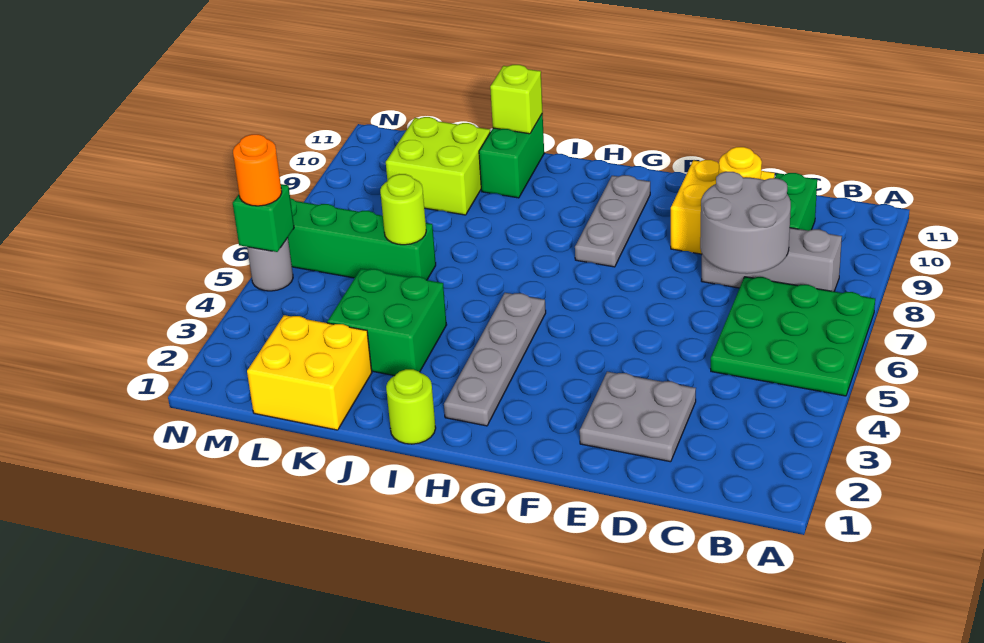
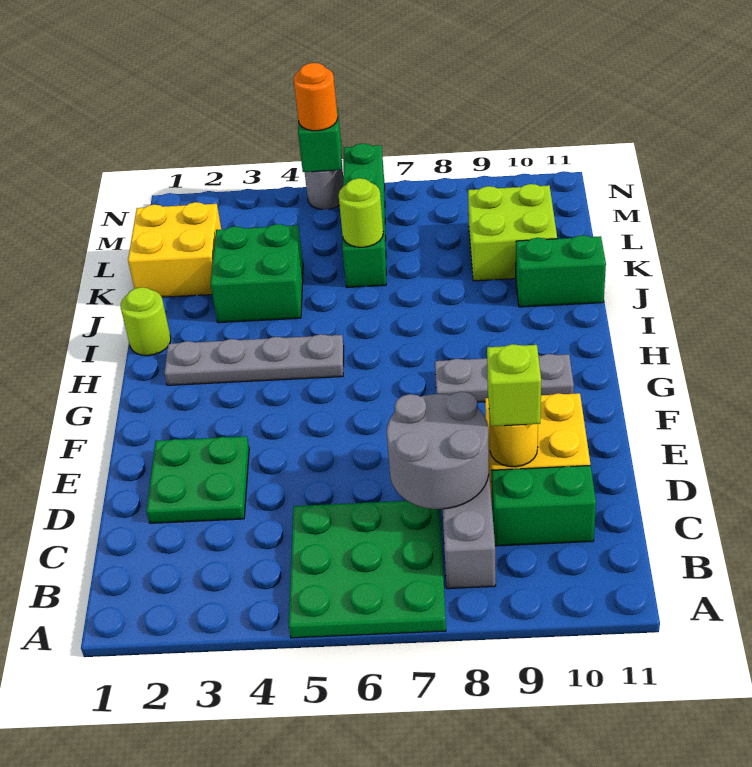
grey plate D2:E3 level 1 -> green plate D2:E3 level 1
lime brick J11 level 2 -> lime brick D9 level 3

